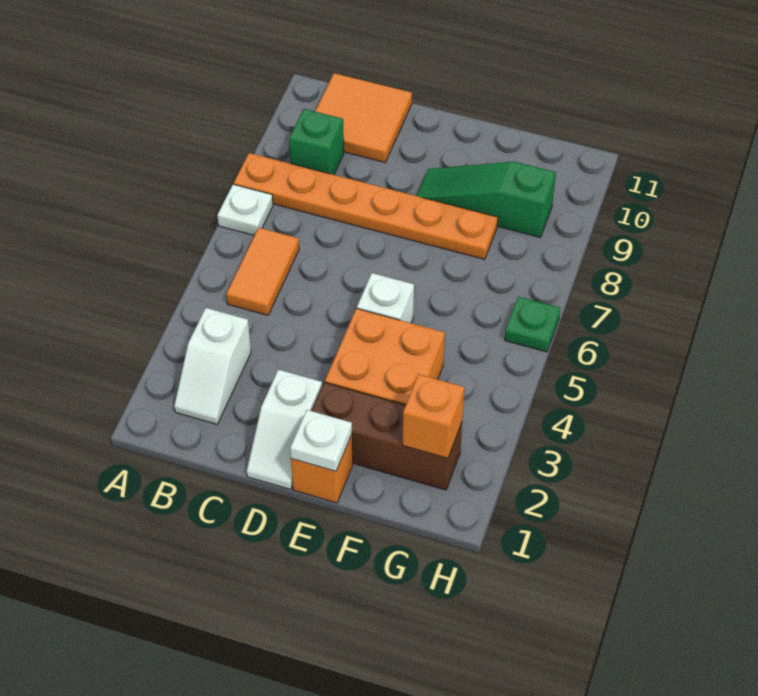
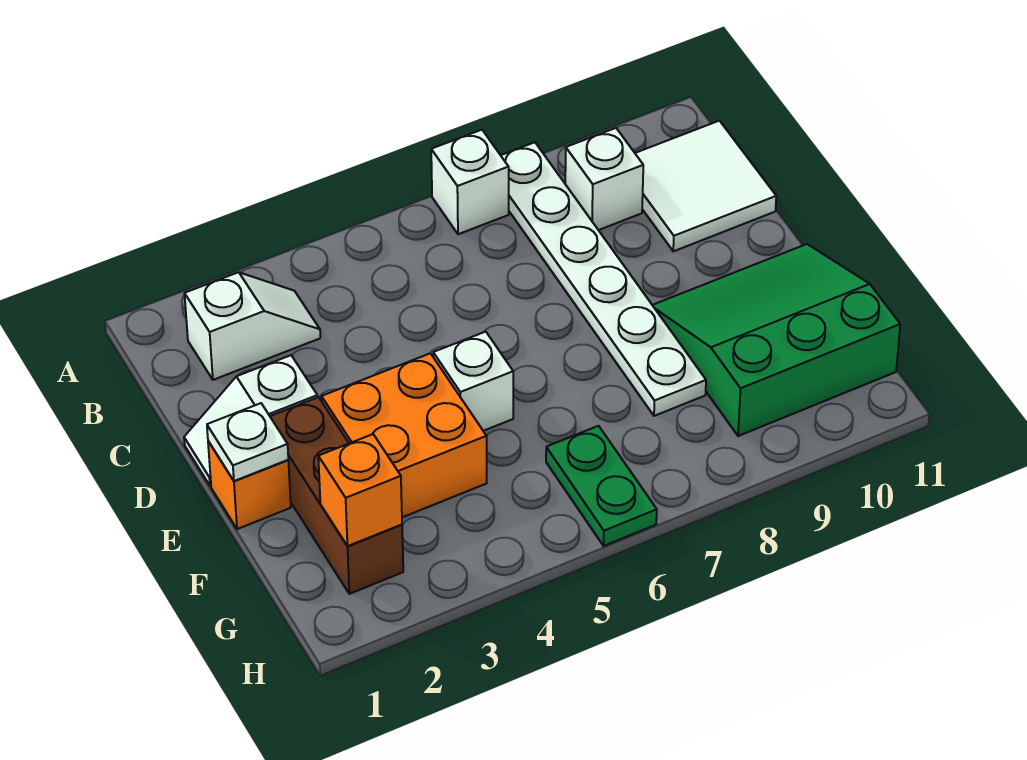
white plate A7 level 1 -> white brick A7 level 1
orange plate A8:F8 level 1 -> white plate A8:F8 level 1
white slope B2:B3 level 1 top 3 -> white slope B2:B3 level 1 top 2
orange tile B5:B6 level 1 -> none
green brick B9 level 1 -> white brick B9 level 1
orange tile B10:C11 level 1 -> white tile B10:C11 level 1
green slope E9:G9 level 1 top G -> green slope E9:G11 level 1 top G
green plate H6 level 1 -> green plate G6:H6 level 1

